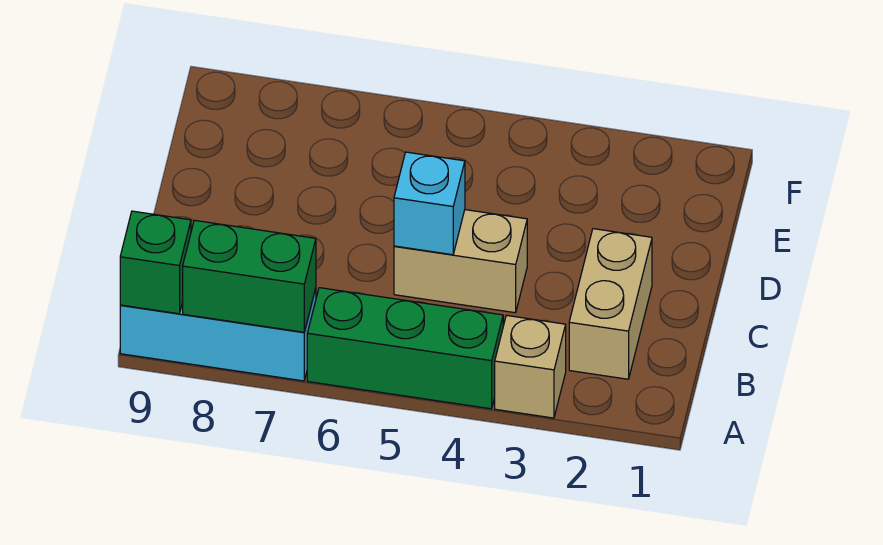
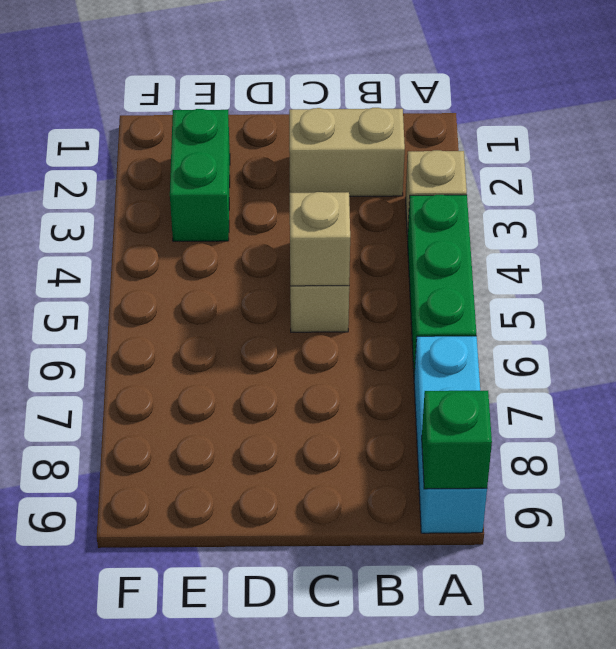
green brick A7:A8 level 2 -> green brick E2:E3 level 1
cyan brick C5 level 2 -> tan brick C5 level 2

